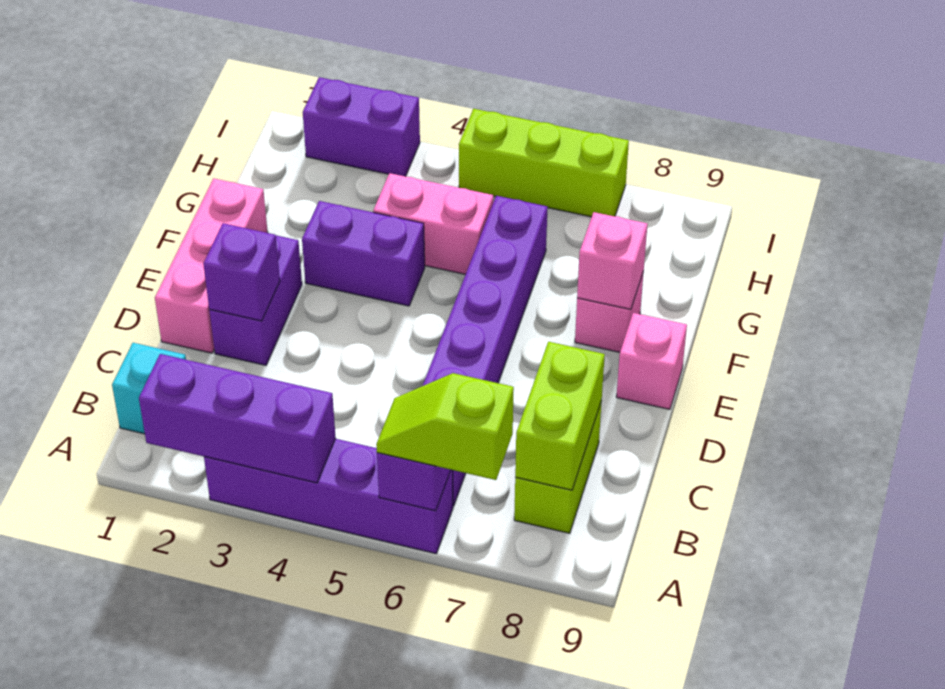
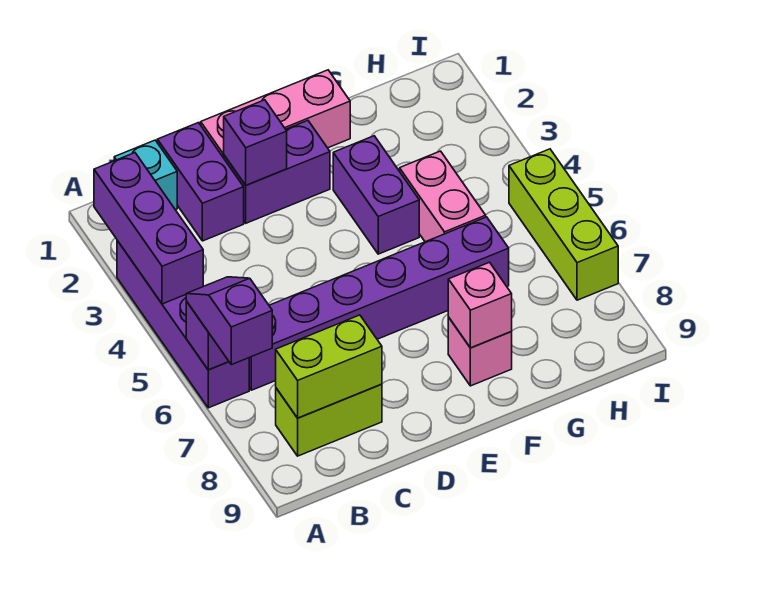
lime slope A6:A7 level 3 top 7 -> purple slope A6:A7 level 3 top 7
pink brick E9 level 1 -> none
purple brick I2:I3 level 1 -> purple brick C1:C2 level 1

